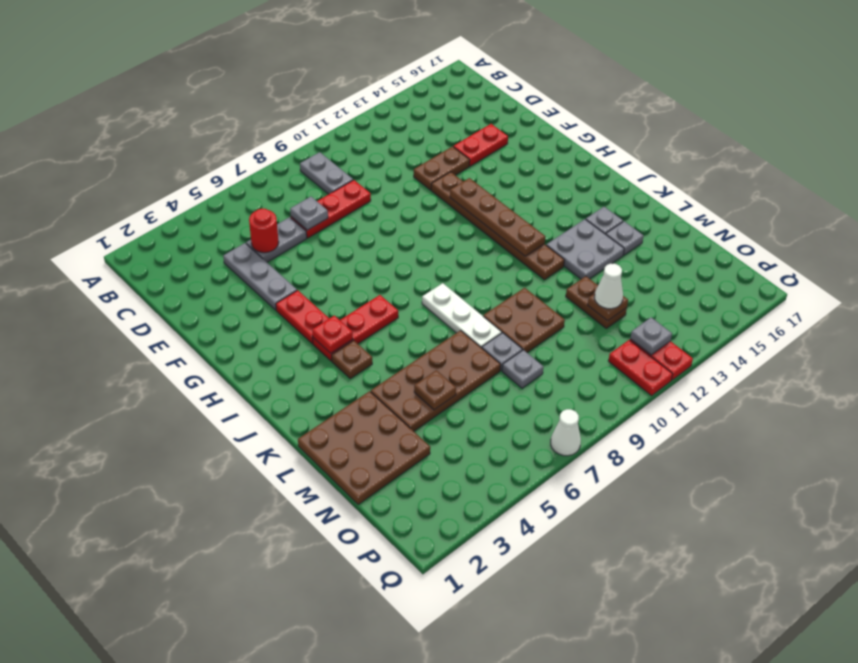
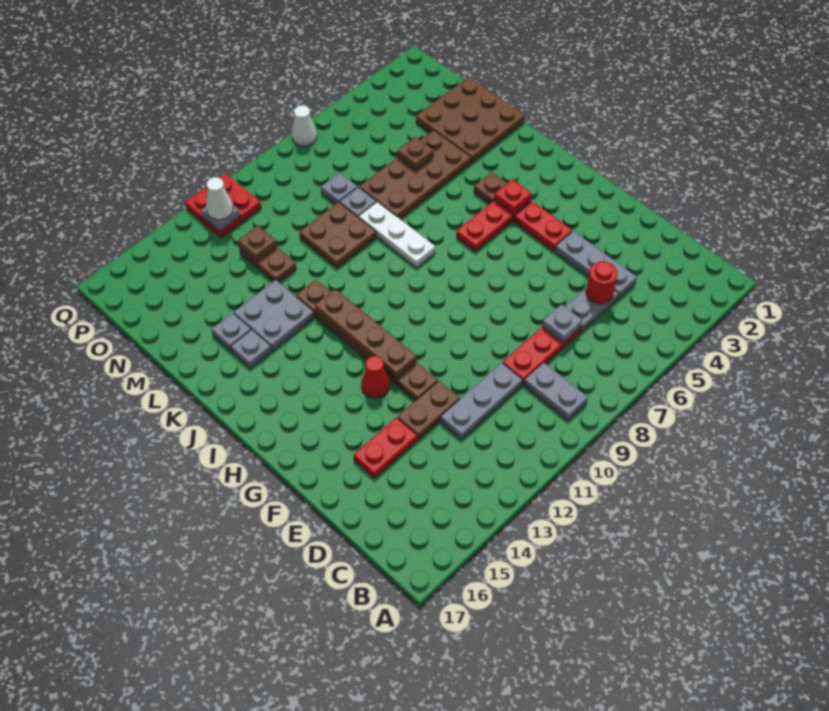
none -> grey plate D10:D12 level 1
none -> red cone G13 level 1
white cone N12 level 3 -> white cone P12 level 3

